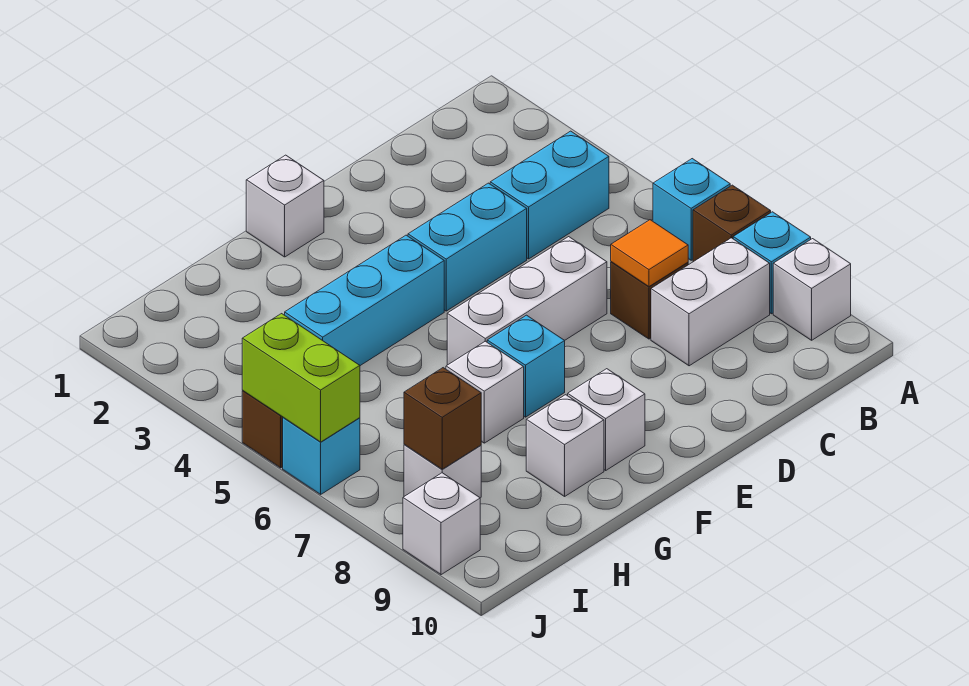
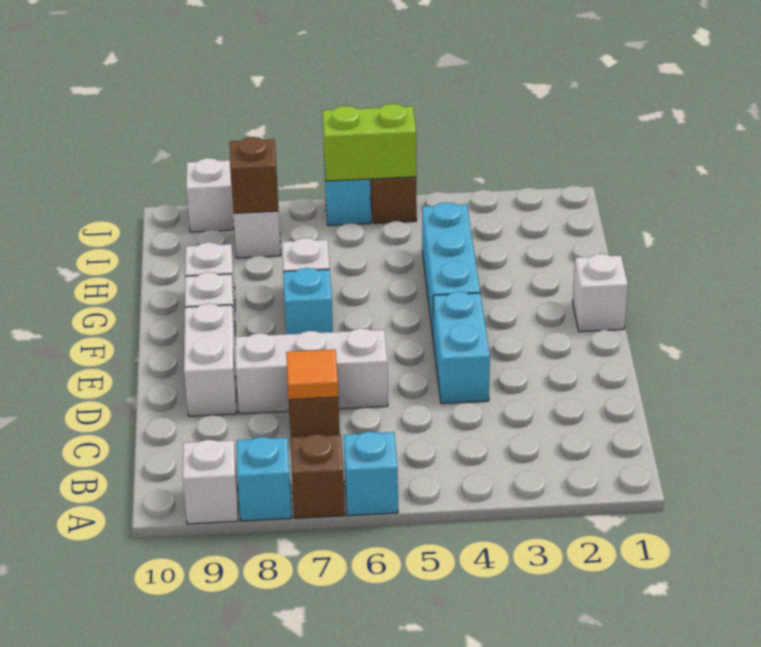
cyan brick B4:C4 level 1 -> none
white brick B8:C8 level 1 -> white brick D9:E9 level 1
white brick D6:F6 level 1 -> white brick D6:D8 level 1

